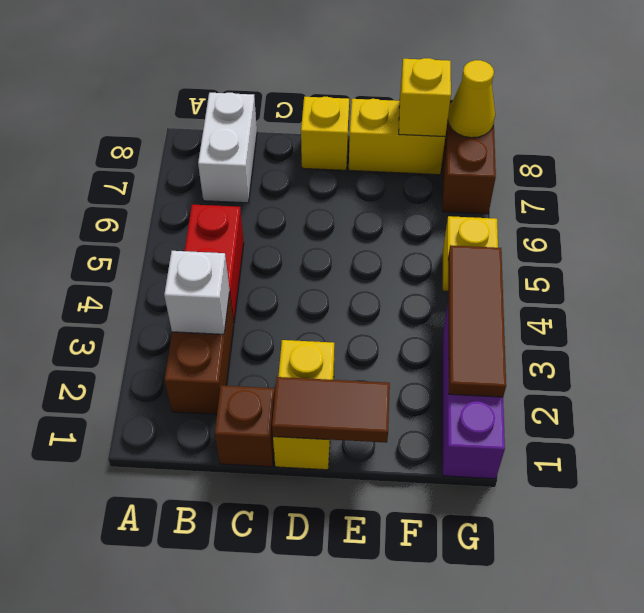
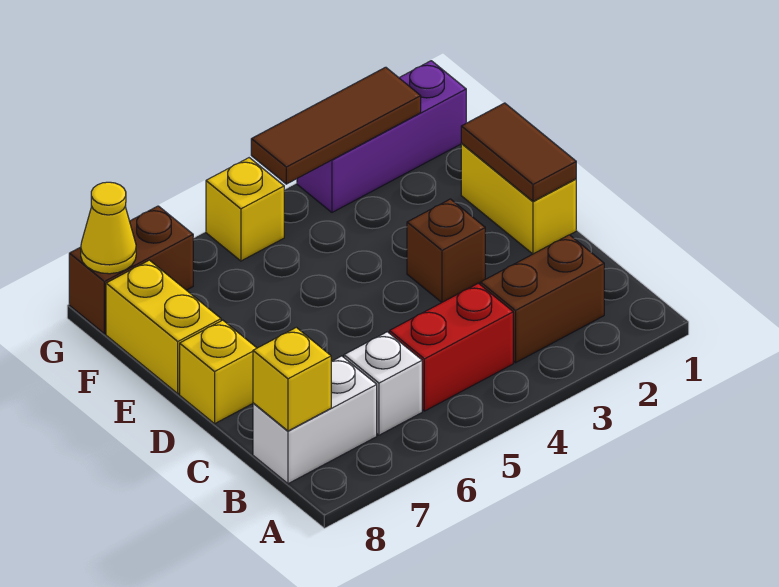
white brick B3 level 2 -> white brick B6 level 1
brown brick C1 level 1 -> brown brick D3 level 1
yellow brick D1:D2 level 1 -> yellow brick D1:E1 level 1
yellow brick F8 level 2 -> yellow brick B8 level 2

